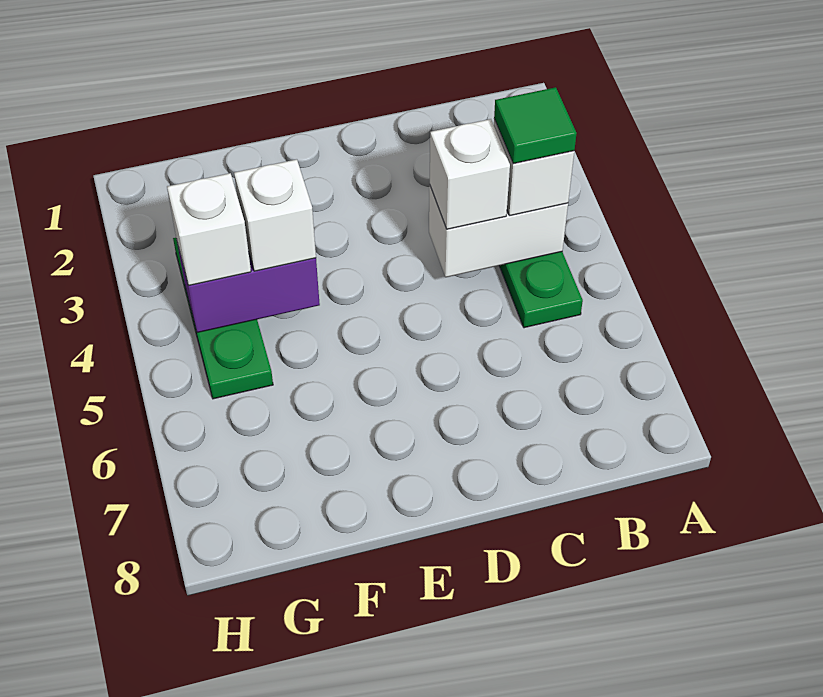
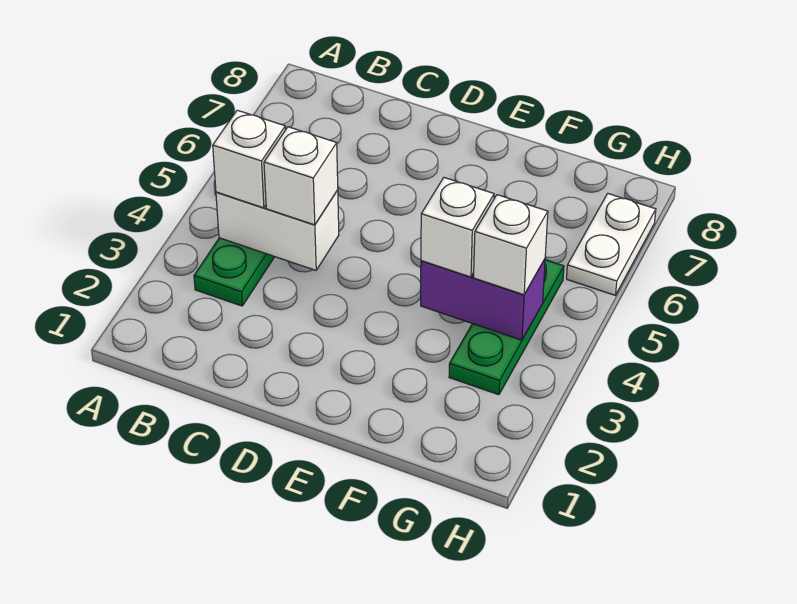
green tile B4 level 4 -> none
none -> white plate H6:H7 level 1

